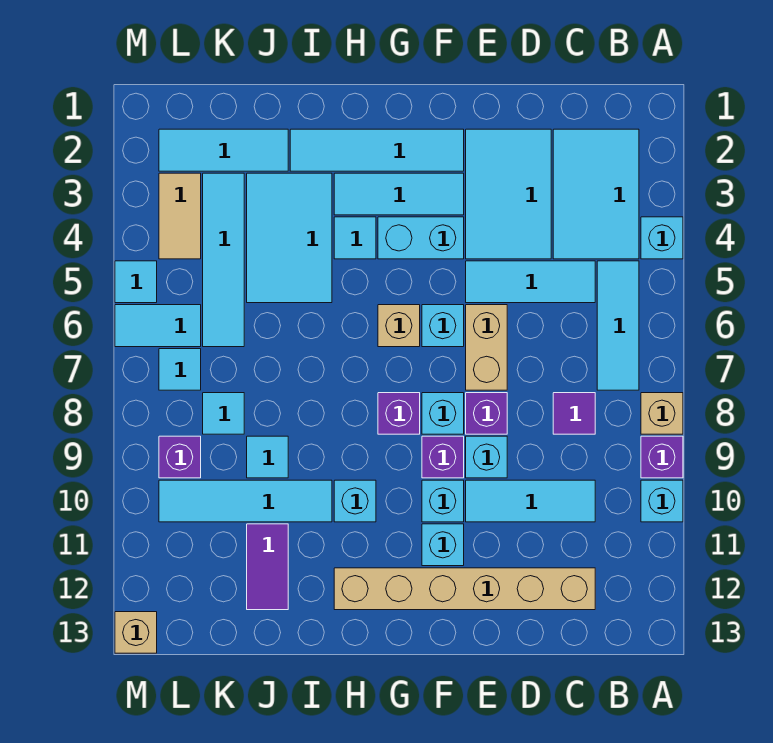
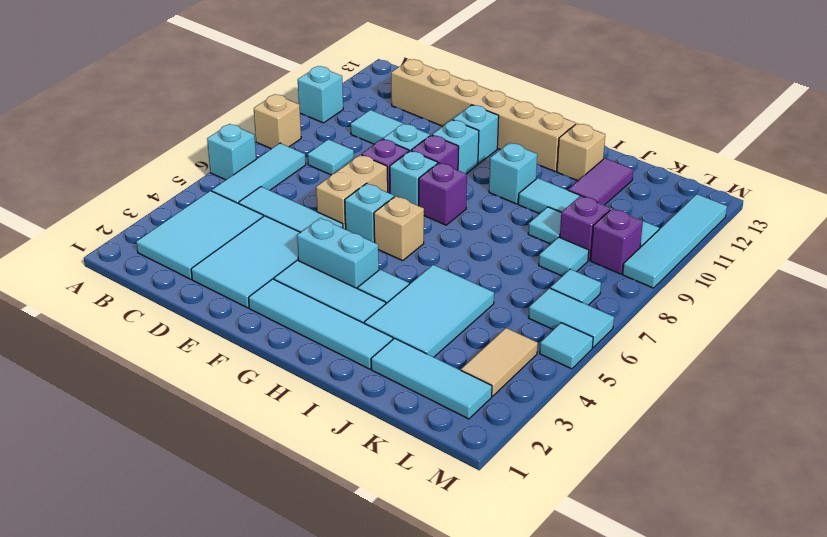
cyan brick A4 level 1 -> cyan brick A6 level 1
purple brick A9 level 1 -> purple brick K9 level 1
purple tile C8 level 1 -> cyan tile C8 level 1
cyan tile K3:K6 level 1 -> cyan tile M9:M12 level 1
tan brick M13 level 1 -> tan brick I12 level 1

